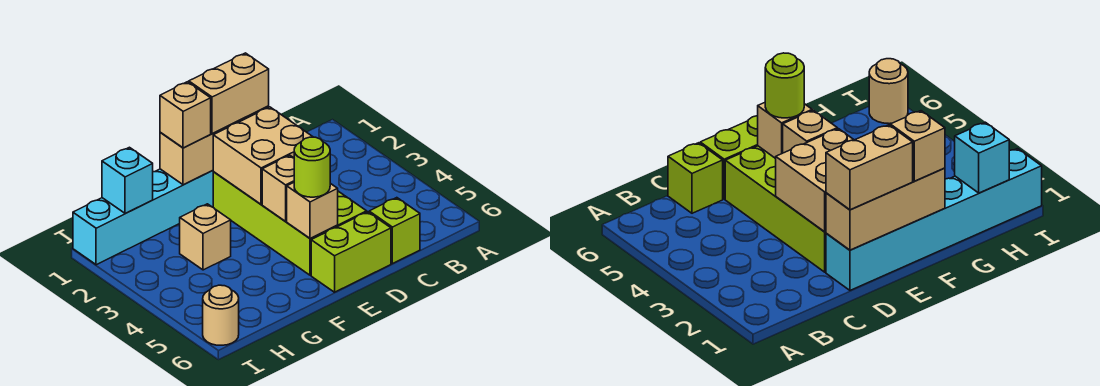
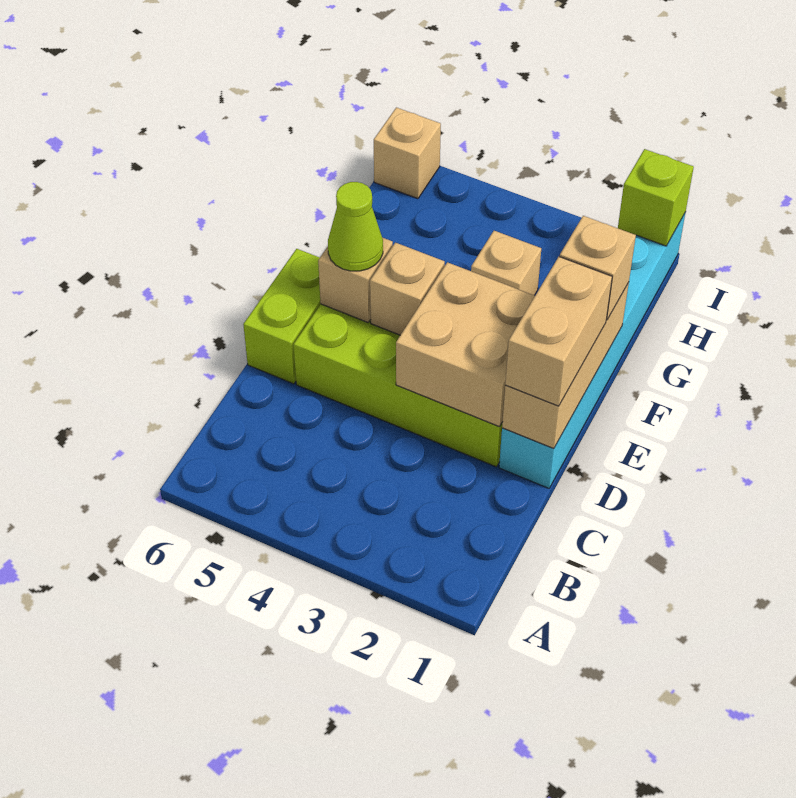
lime brick C6 level 1 -> lime brick I1 level 2
lime round brick E5 level 3 -> lime cone E5 level 3
cyan brick H1 level 2 -> none
tan round brick I6 level 1 -> tan brick I6 level 1

